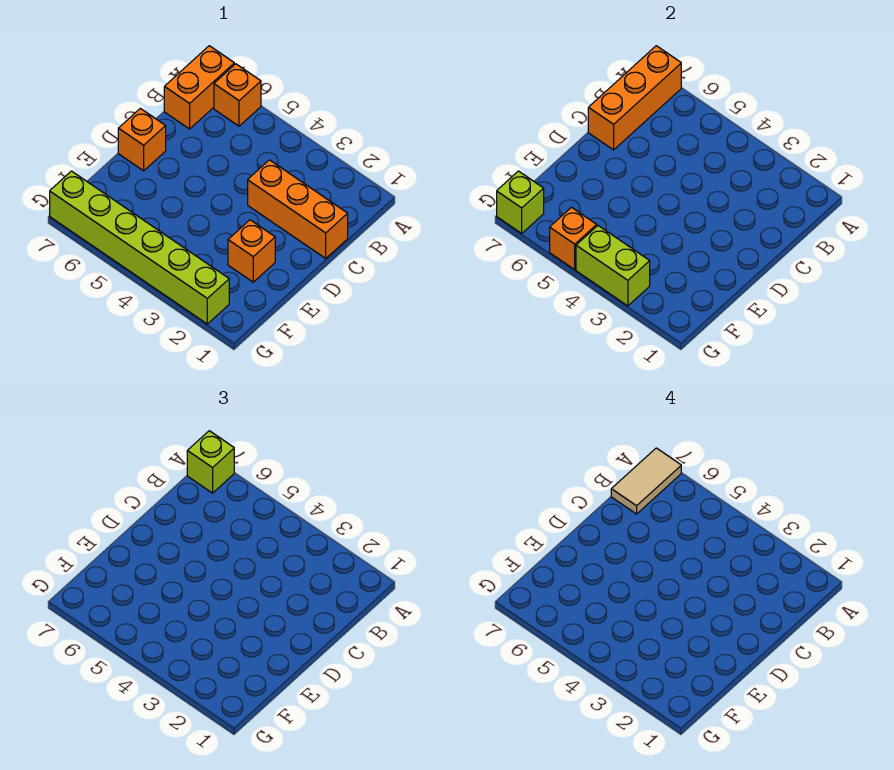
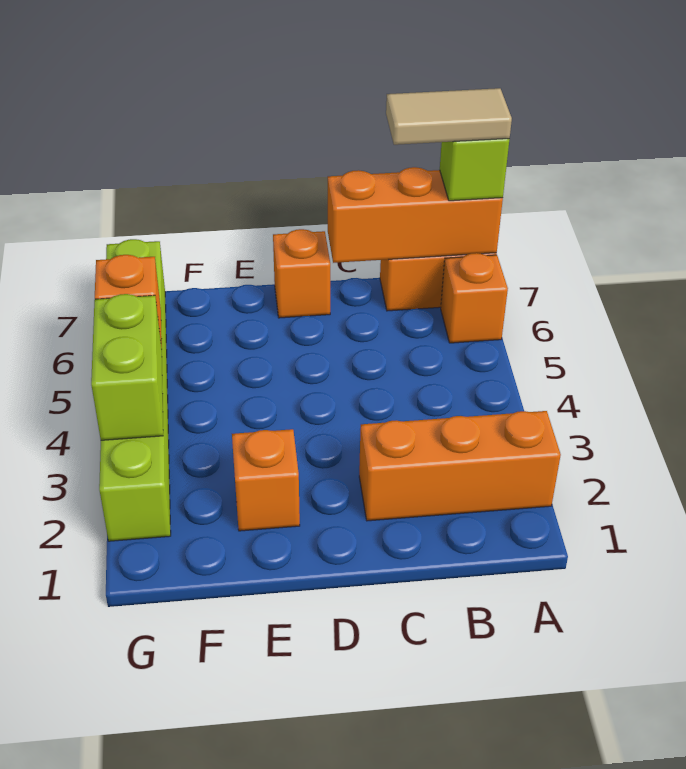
orange brick C1:C3 level 1 -> orange brick A2:C2 level 1
lime brick G7 level 2 -> none

